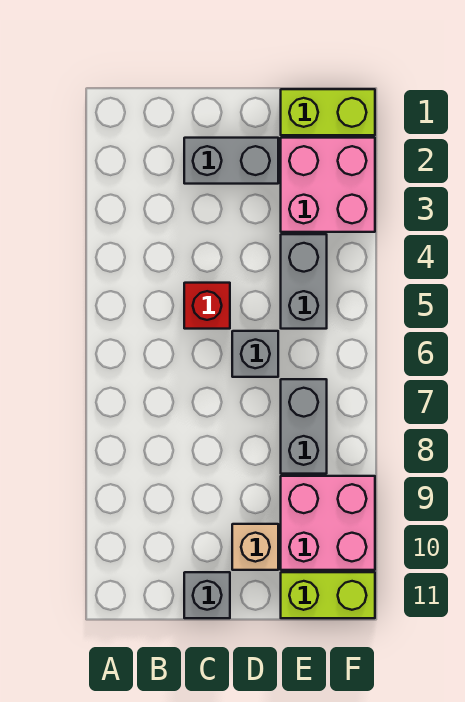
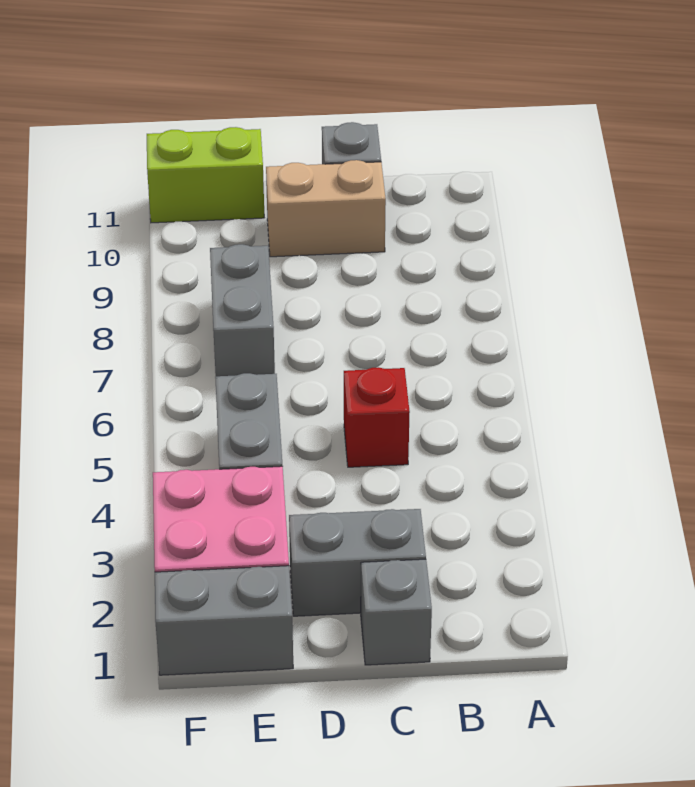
grey brick D6 level 1 -> grey brick C1 level 1
tan brick D10 level 1 -> tan brick C10:D10 level 1
lime brick E1:F1 level 1 -> grey brick E1:F1 level 1
pink brick E9:F10 level 1 -> none

